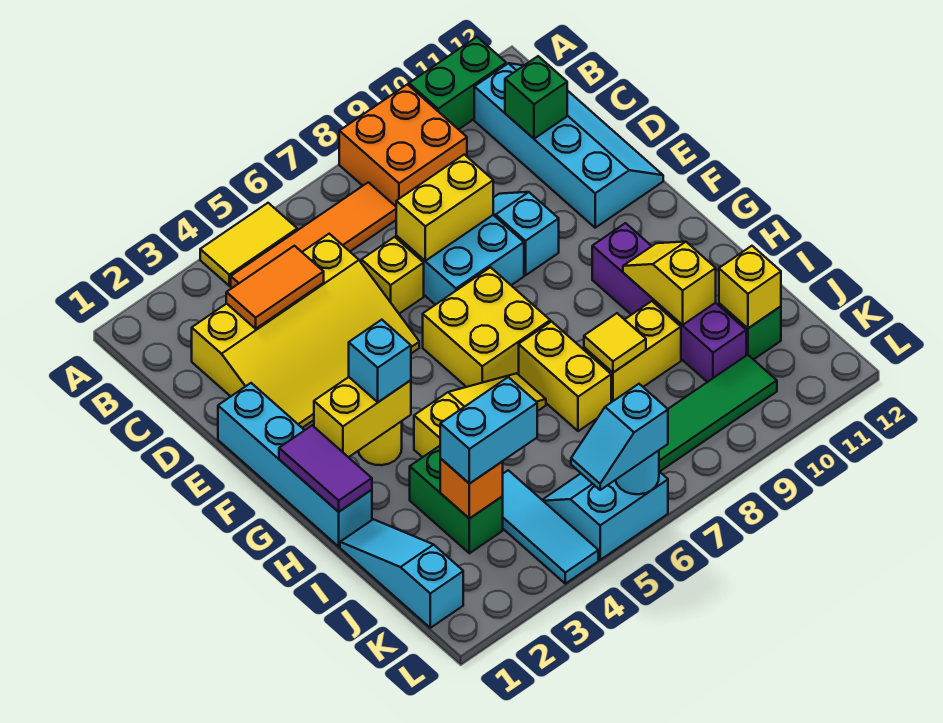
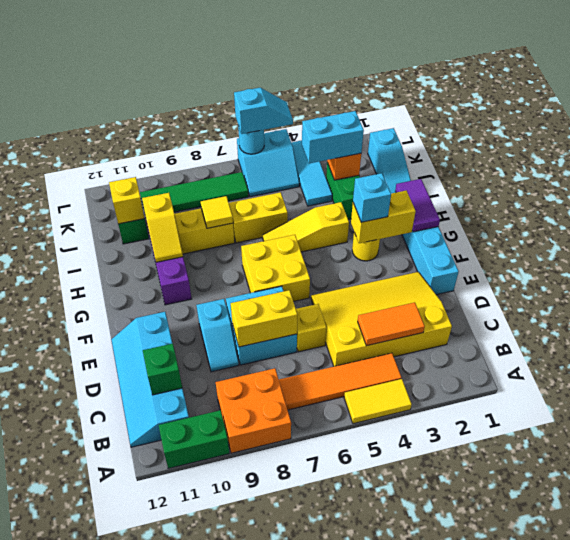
yellow brick H7:I7 level 1 -> yellow brick I6:I7 level 1

